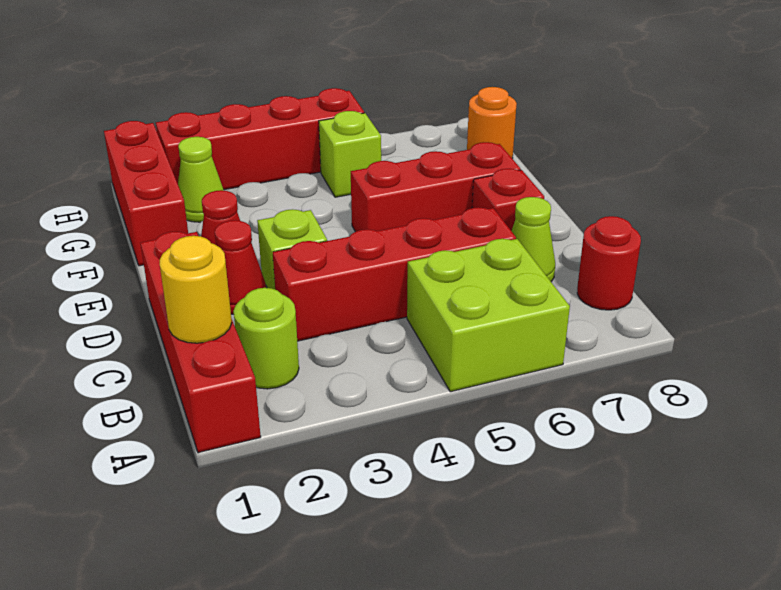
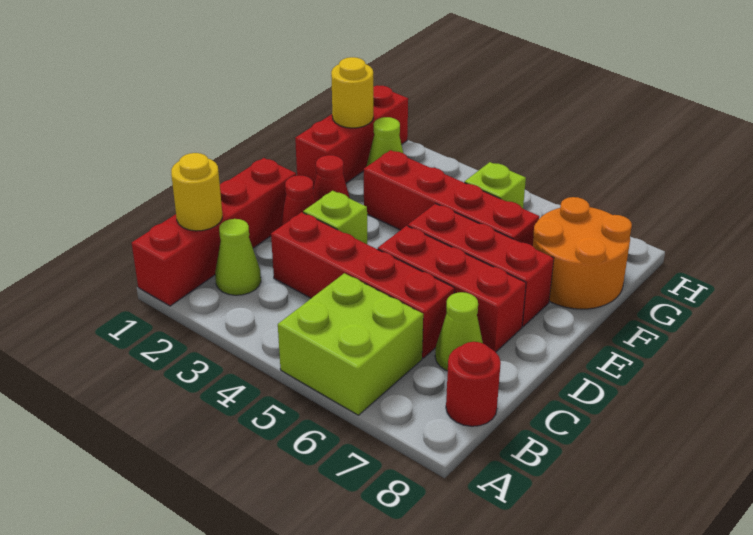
lime round brick B2 level 1 -> lime cone B2 level 1
red brick D7 level 1 -> red brick D5:D7 level 1
none -> yellow round brick G1 level 2
orange round brick G8 level 1 -> orange round brick F7:G8 level 1
red brick H2:H5 level 1 -> red brick F3:F6 level 1

